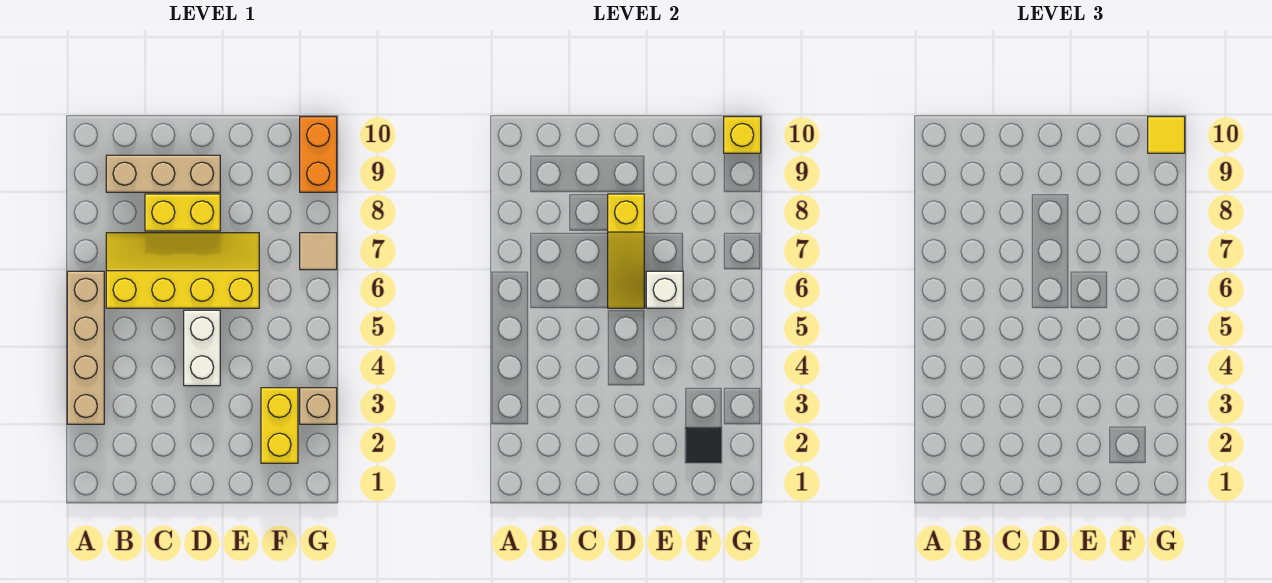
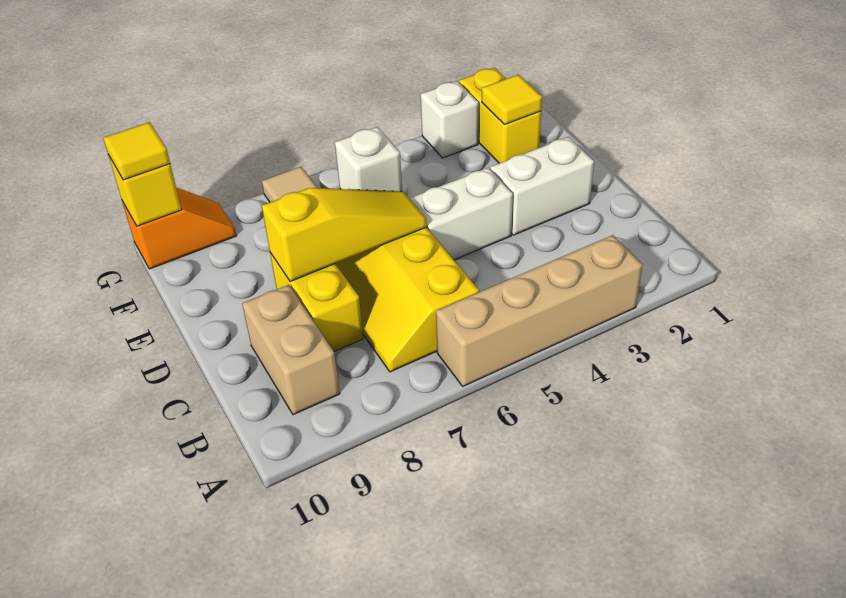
tan brick B9:D9 level 1 -> tan brick B9:C9 level 1
none -> white brick D2:D3 level 1
yellow brick F2:F3 level 1 -> yellow brick F2:G2 level 1
black tile F2 level 2 -> yellow tile F2 level 2
tan brick G3 level 1 -> white brick G3 level 1
orange brick G9:G10 level 1 -> orange slope G9:G10 level 1 top 10

